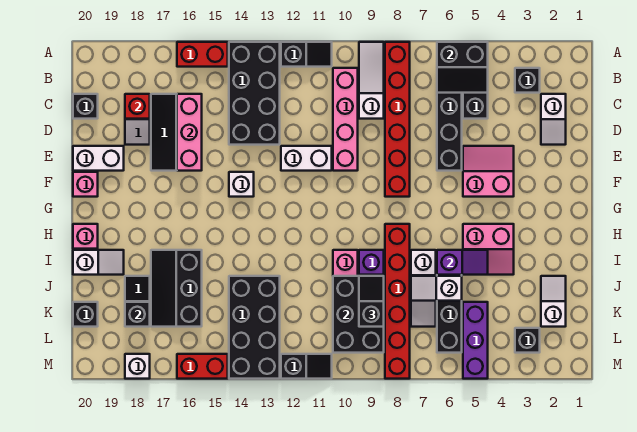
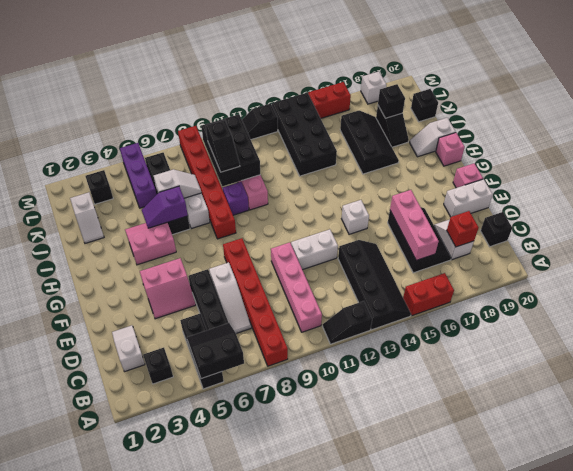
white slope A9:C9 level 1 top C -> white slope C7:E7 level 1 top E
black brick A13:D14 level 1 -> black slope A13:D14 level 1 top 13

